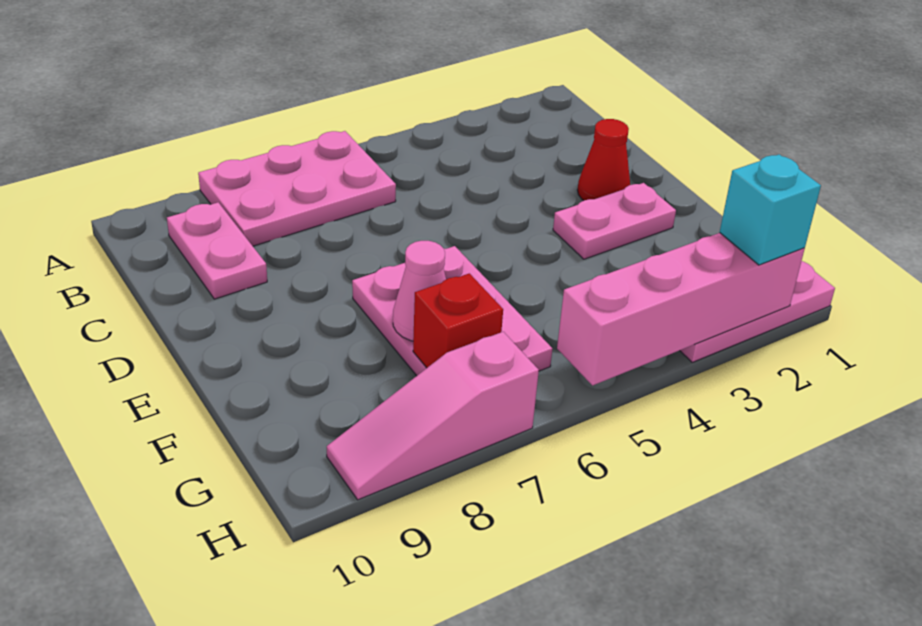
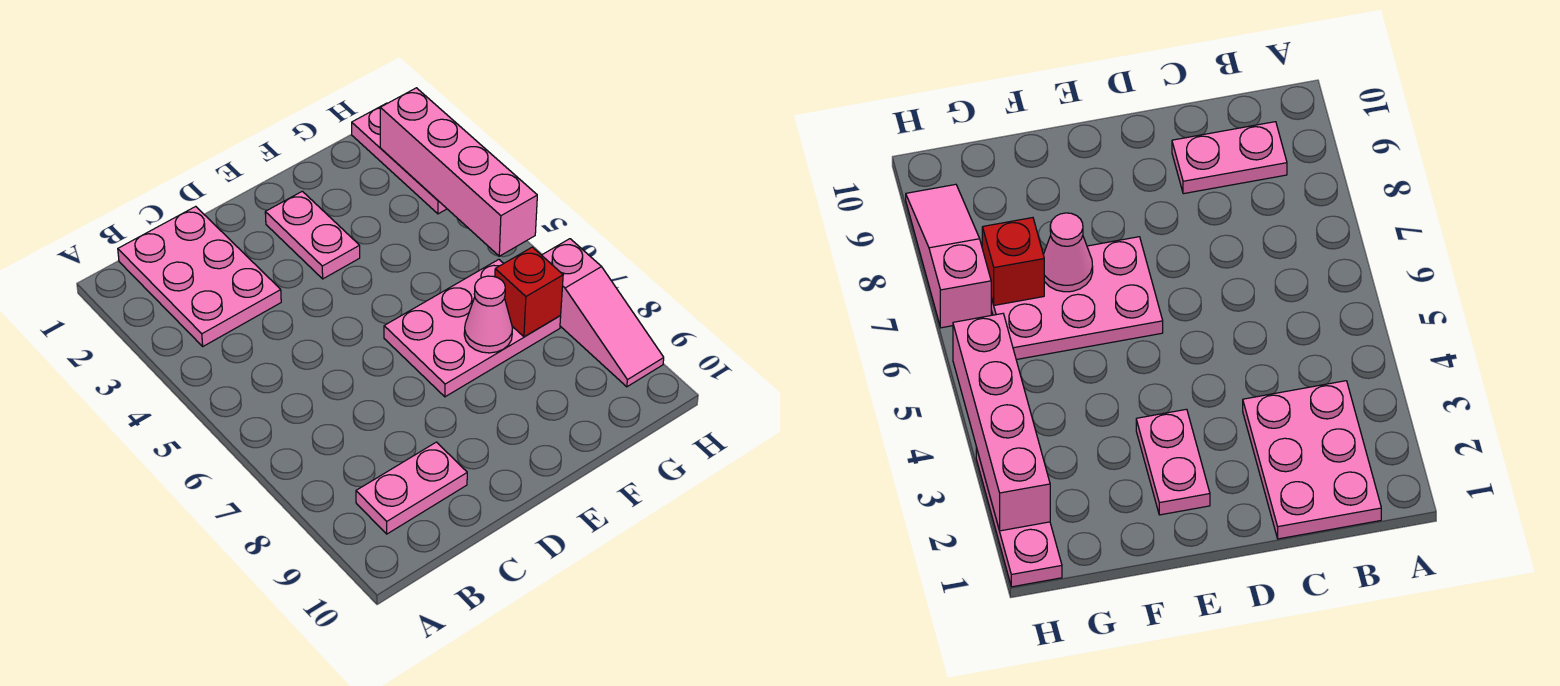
pink plate A6:B8 level 1 -> pink plate B1:C3 level 1
red cone D2 level 1 -> none
cyan brick H2 level 3 -> none

